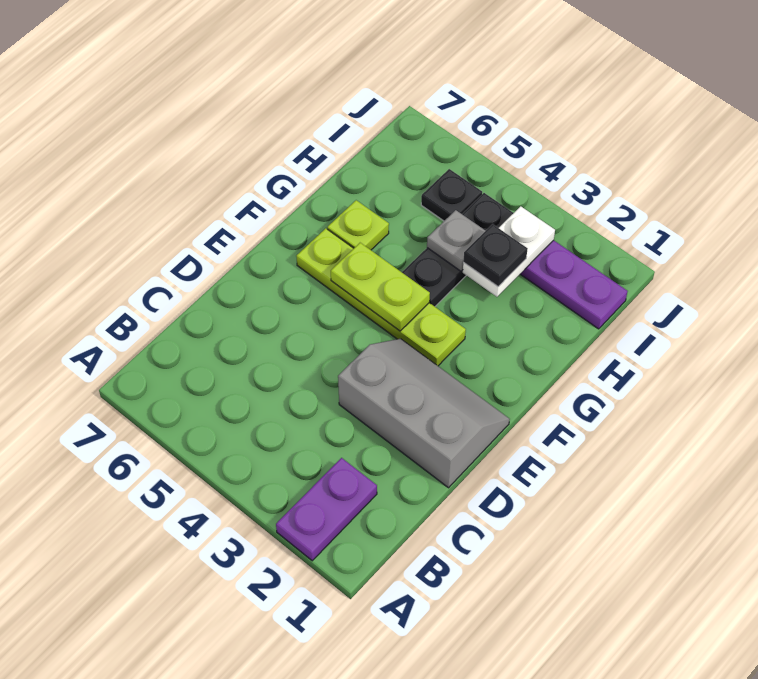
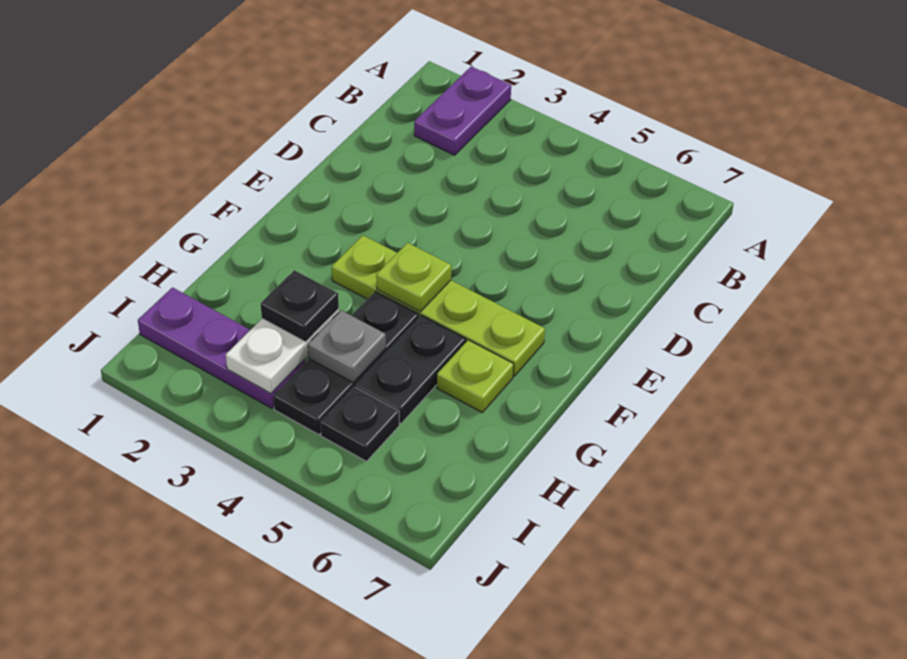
grey slope D1:E3 level 1 top D -> none
lime plate F4:F5 level 2 -> lime plate F4 level 2
none -> black plate G5:H5 level 1

